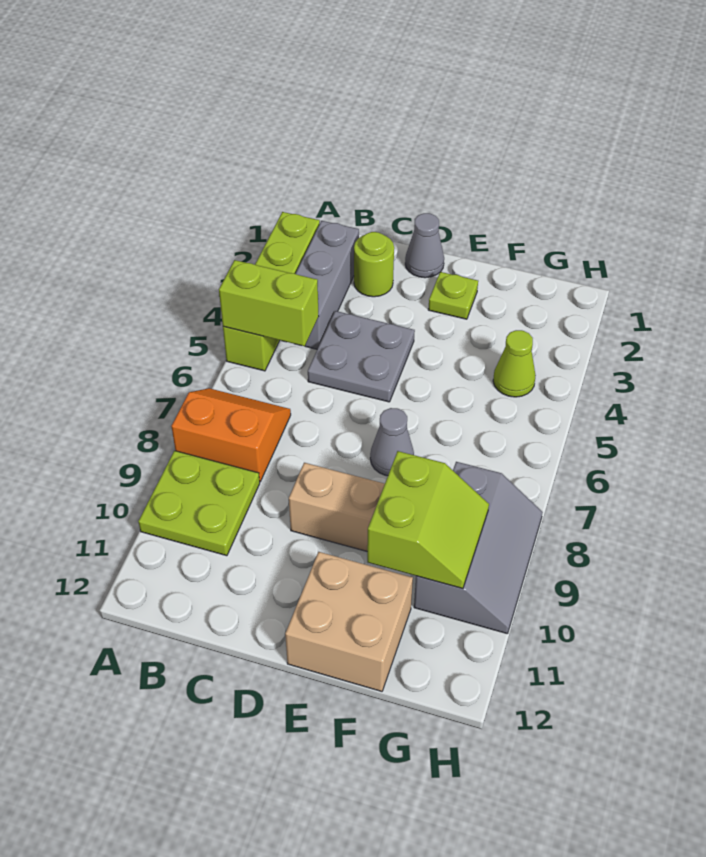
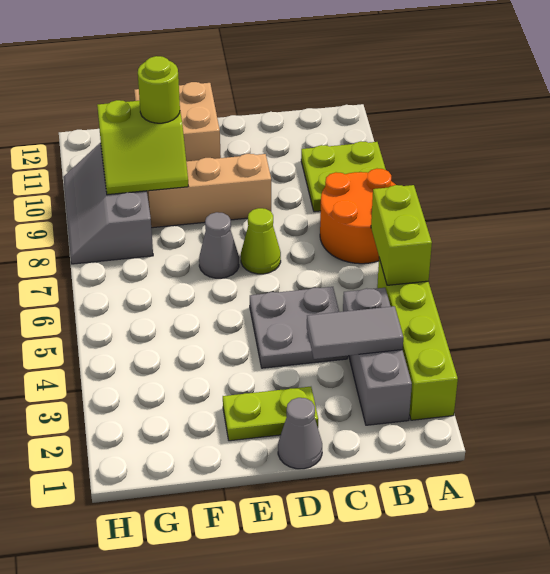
lime brick A5:B5 level 2 -> lime brick A5:A6 level 2
orange slope A7:B8 level 1 top 8 -> orange round brick A7:B8 level 1
none -> grey tile B3:C3 level 2
lime round brick C2 level 1 -> lime round brick F10 level 3
lime plate E2 level 1 -> lime plate D2:E2 level 1
lime slope F9:G10 level 2 top F -> lime slope F9:G10 level 2 top 10
lime cone G4 level 1 -> lime cone D7 level 1

